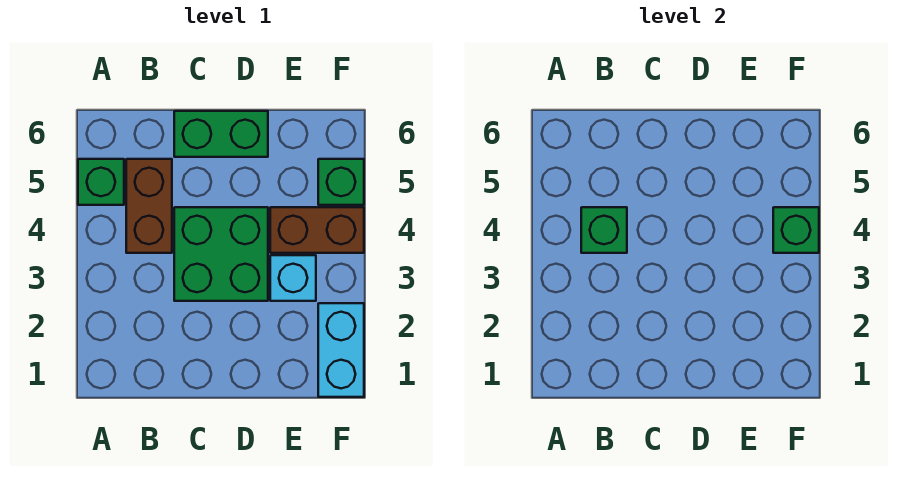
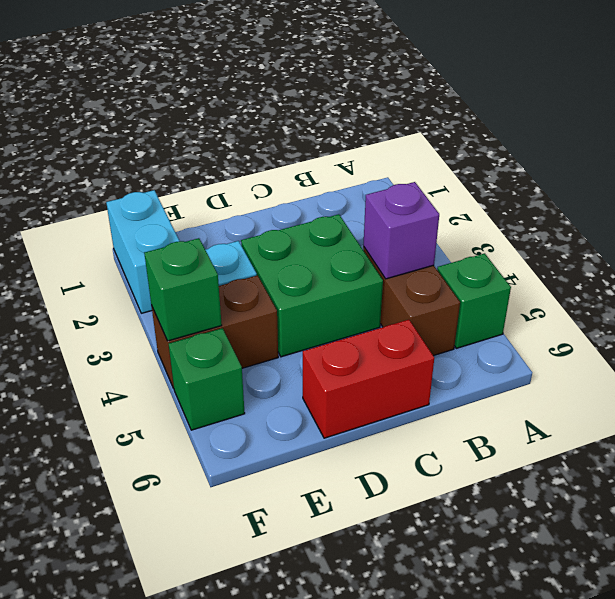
green brick B4 level 2 -> purple brick B4 level 2
green brick C6:D6 level 1 -> red brick C6:D6 level 1

